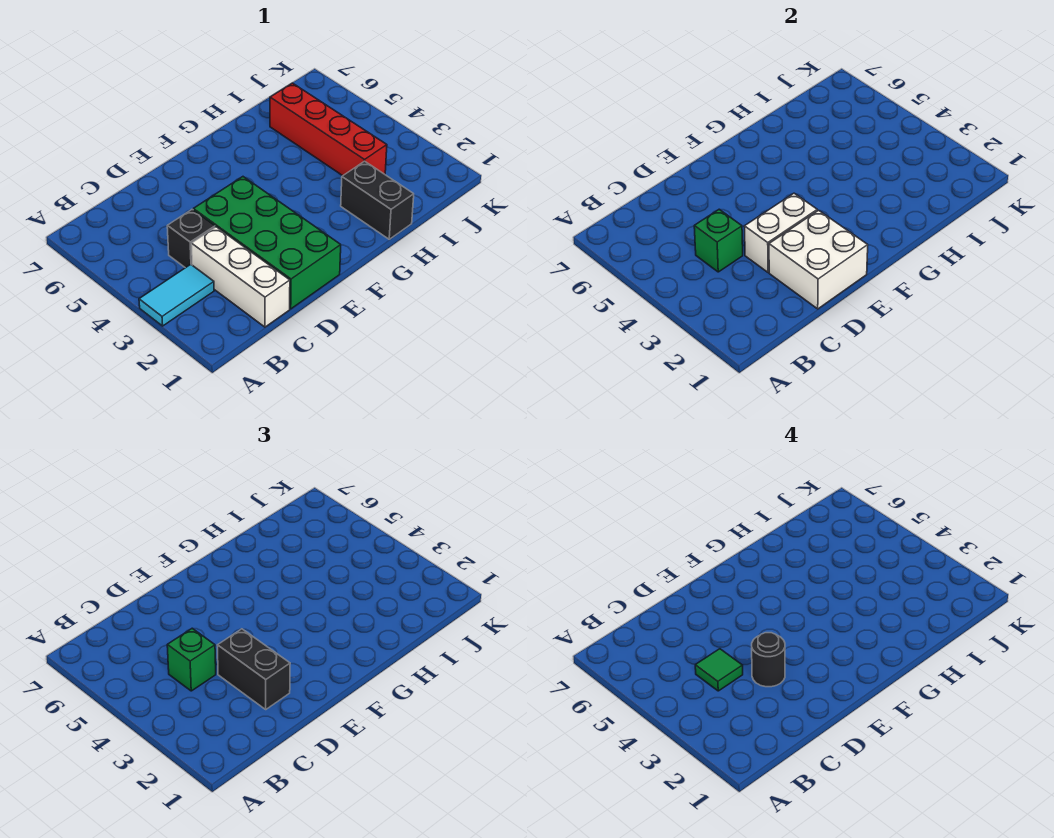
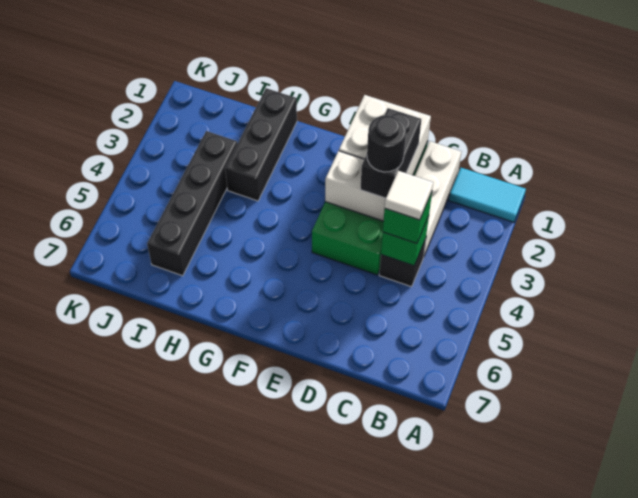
cyan tile A3:B3 level 1 -> cyan tile A1:B1 level 1
green tile C4 level 4 -> white tile C4 level 4
black brick H1:H2 level 1 -> black brick H1:H3 level 1
red brick I3:I6 level 1 -> black brick I3:I6 level 1

